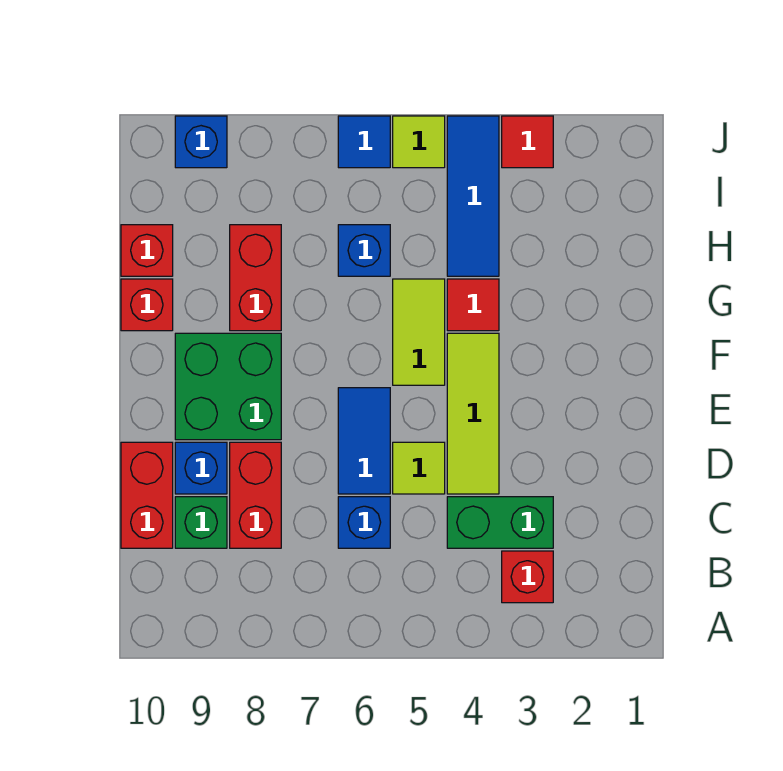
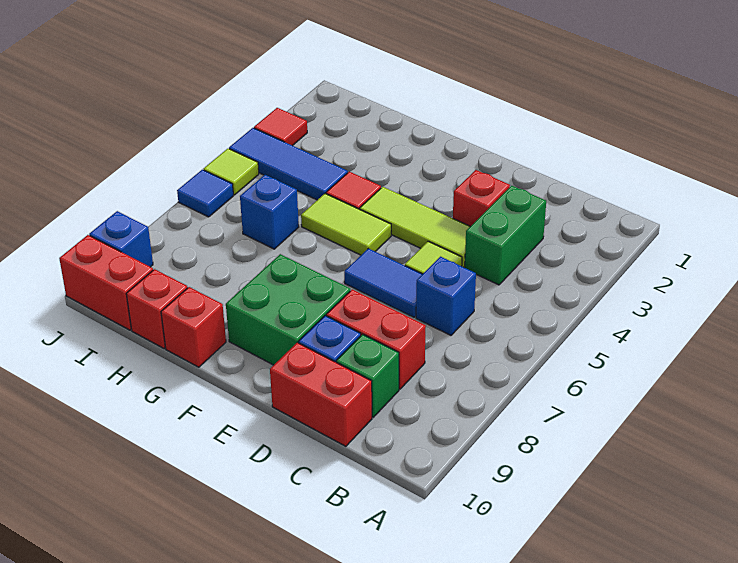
red brick B3 level 1 -> red brick D3 level 1
red brick G8:H8 level 1 -> red brick I10:J10 level 1

